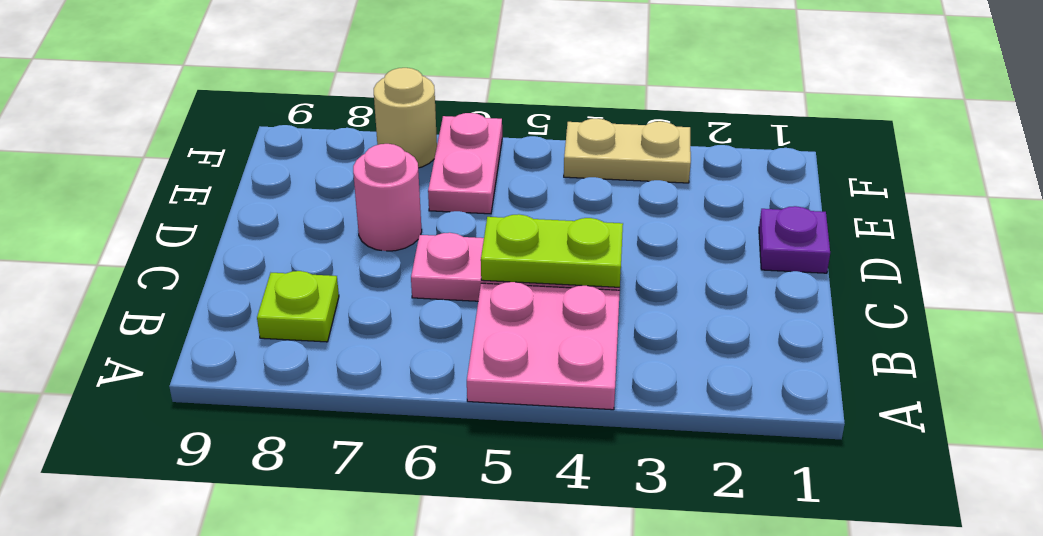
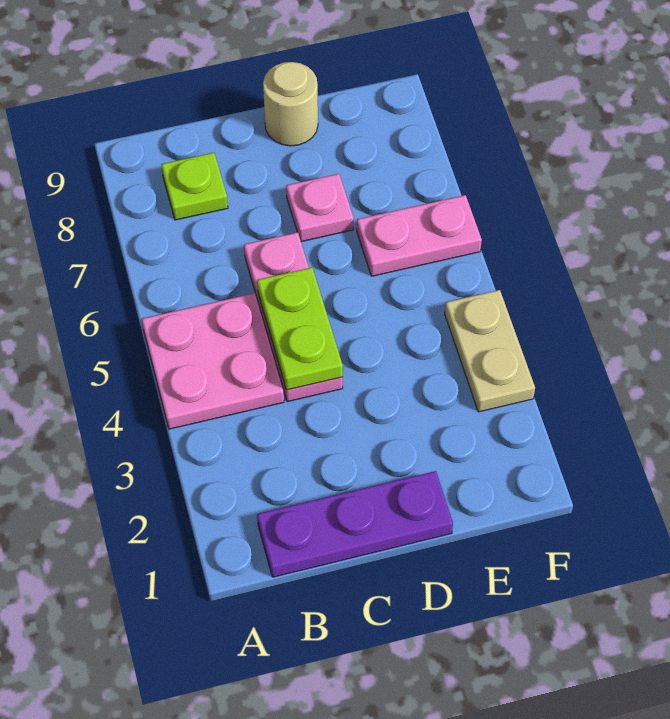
purple plate D1 level 1 -> purple plate B1:D1 level 1
pink round brick D7 level 1 -> pink plate D7 level 1
tan round brick F7 level 1 -> tan round brick D9 level 1

